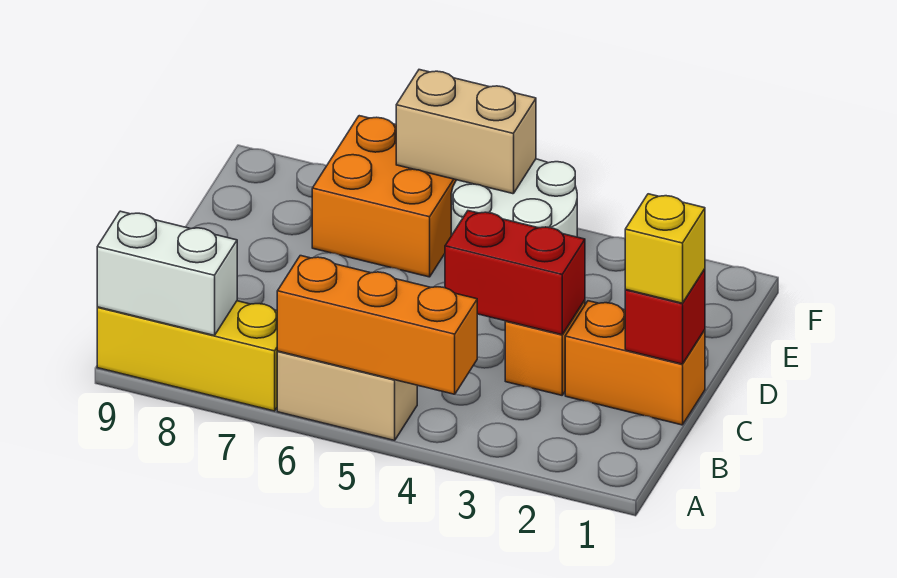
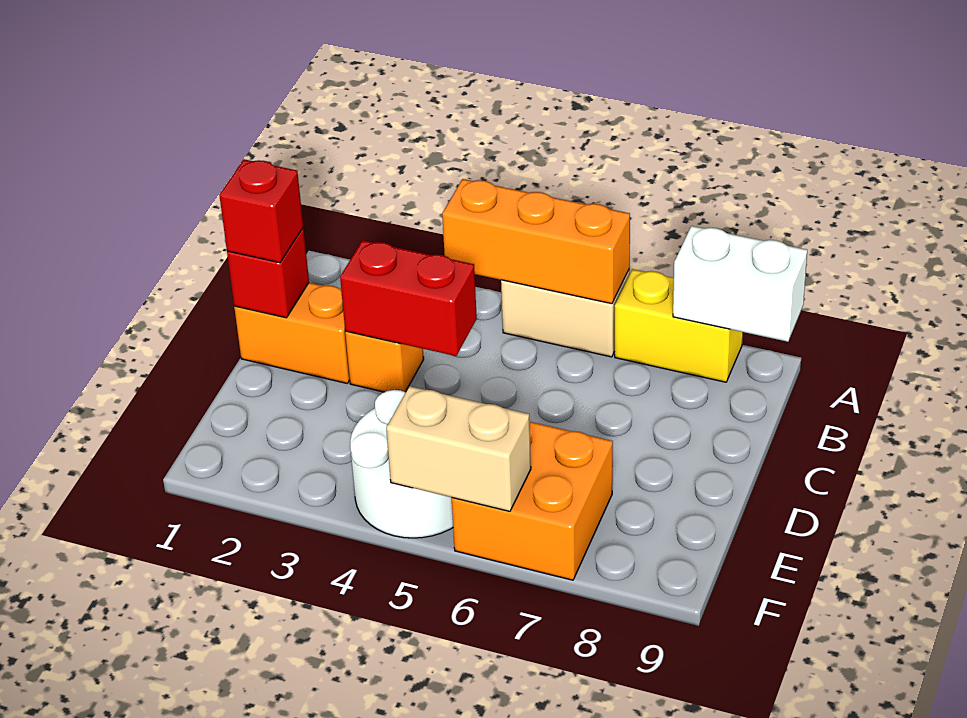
yellow brick A7:A9 level 1 -> yellow brick A7:A8 level 1
yellow brick C1 level 3 -> red brick C1 level 3

